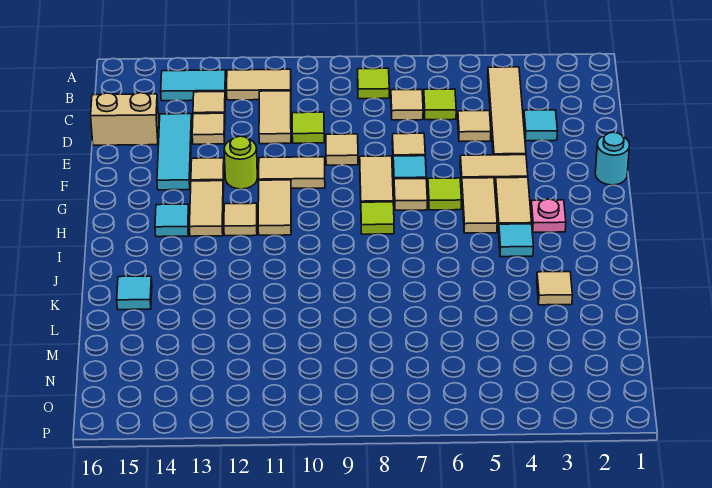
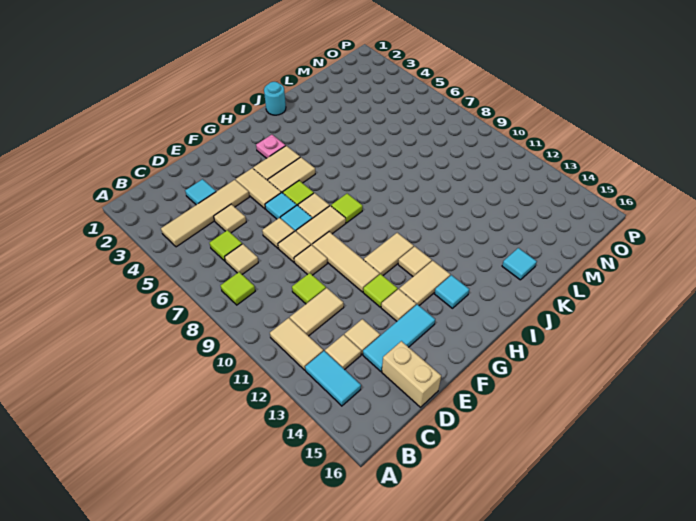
cyan round brick F1 level 1 -> cyan round brick J1 level 1
tan tile F10:F11 level 1 -> tan tile F9:F11 level 1
lime round brick F12 level 1 -> lime tile F12 level 1
cyan tile I4 level 1 -> cyan tile F6 level 1
tan tile K3 level 1 -> tan tile E8 level 1

